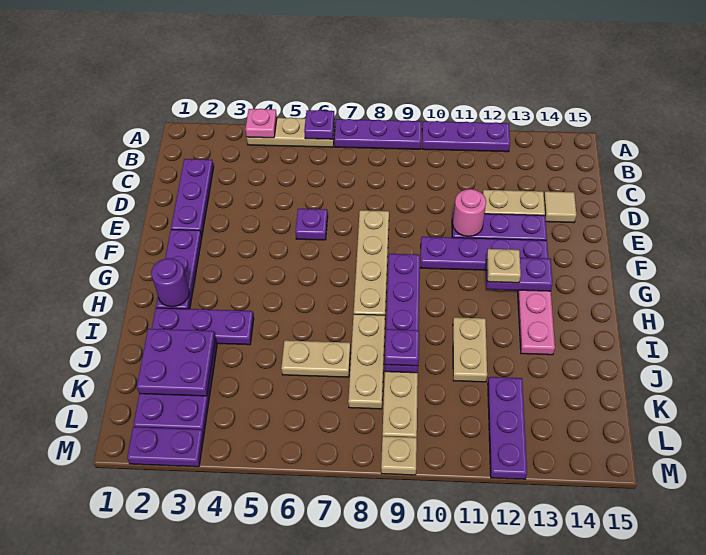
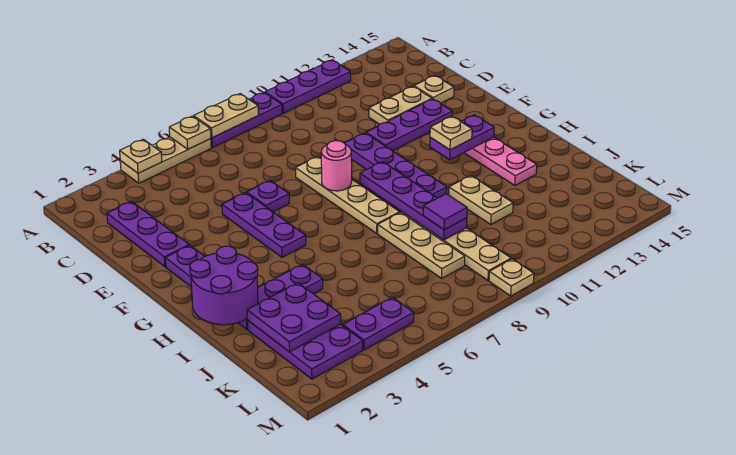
pink plate A4 level 2 -> tan plate A4 level 2
purple plate A6 level 2 -> tan plate A6 level 2
tan tile D14 level 1 -> tan plate D14 level 1
pink round brick E11 level 2 -> pink round brick F8 level 2
purple plate F10:F13 level 1 -> purple plate E10:H10 level 1
purple round brick H2 level 2 -> purple round brick H1:I2 level 2
tan plate J6:J7 level 1 -> tan plate A7:A8 level 2
purple plate J9 level 3 -> purple tile J9 level 3
purple plate K12:M12 level 1 -> purple plate E5:G5 level 1
purple plate M2:M3 level 1 -> purple plate L4:L5 level 1

